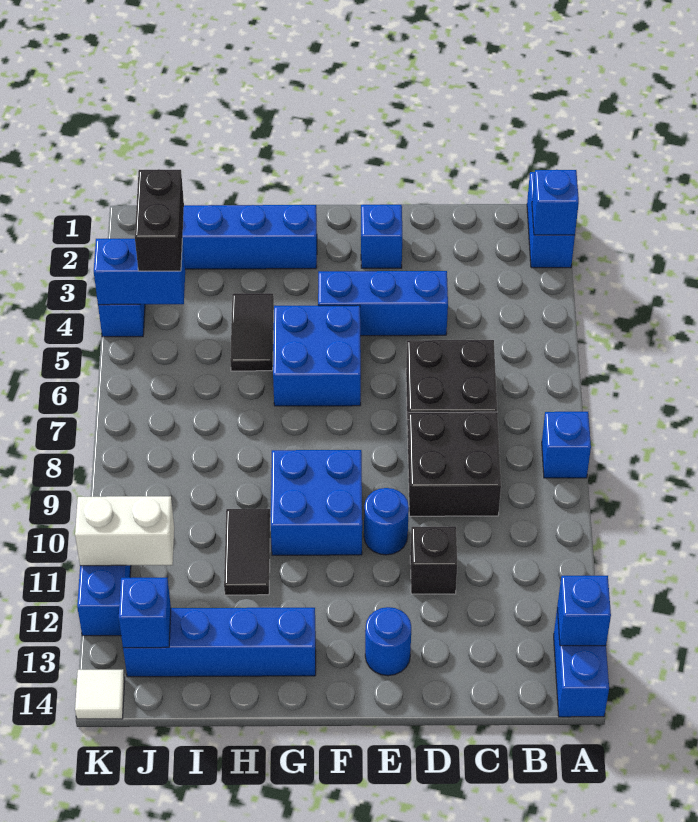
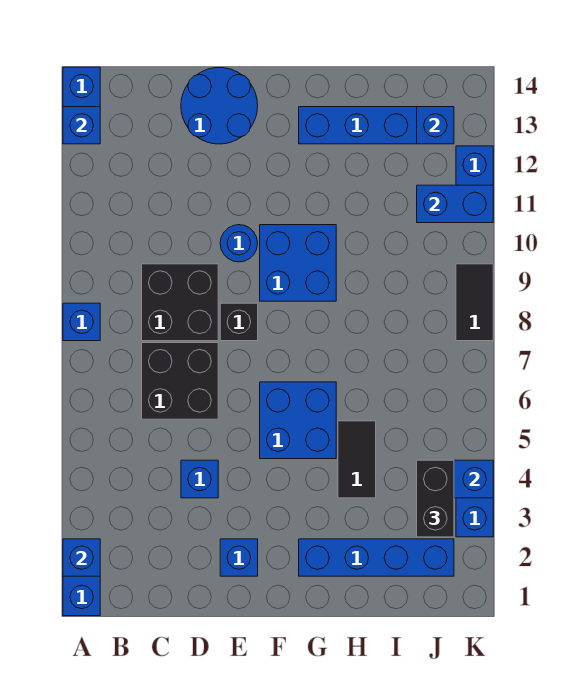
blue brick D4:F4 level 1 -> blue brick D4 level 1
black brick D11 level 1 -> black brick E8 level 1
blue round brick E13 level 1 -> blue round brick D13:E14 level 1
black tile H10:H11 level 1 -> black tile K8:K9 level 1
white brick J11:K11 level 2 -> blue brick J11:K11 level 2
white tile K14 level 1 -> none

